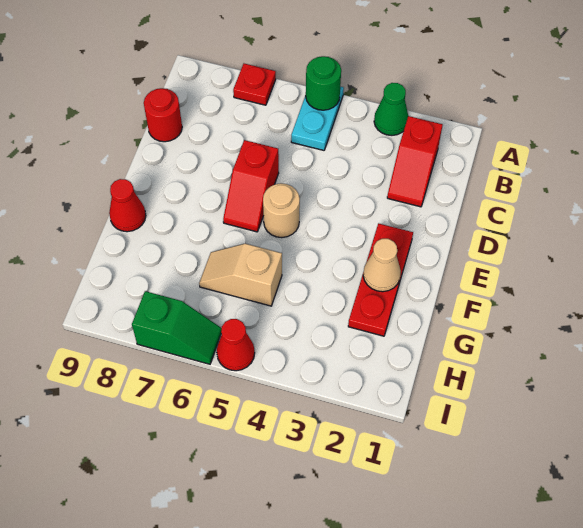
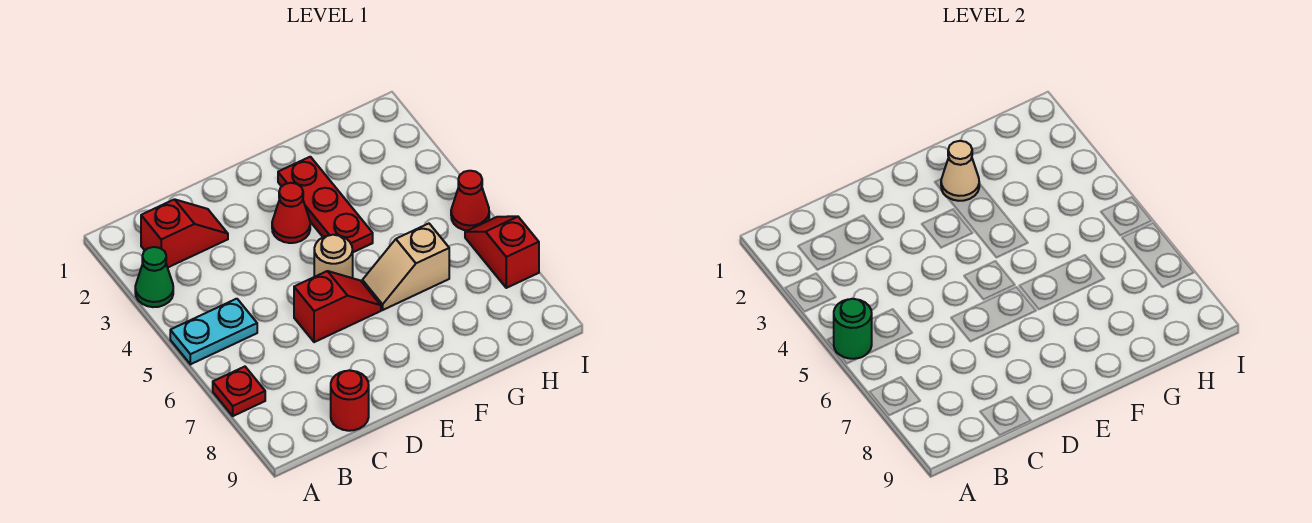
red plate E2:G2 level 1 -> red plate F2:F4 level 1
red cone F9 level 1 -> red cone E3 level 1
tan slope G5:G6 level 1 top 5 -> tan slope F6:G6 level 1 top G
green slope I6:I7 level 1 top 7 -> red slope I6:I7 level 1 top 7

